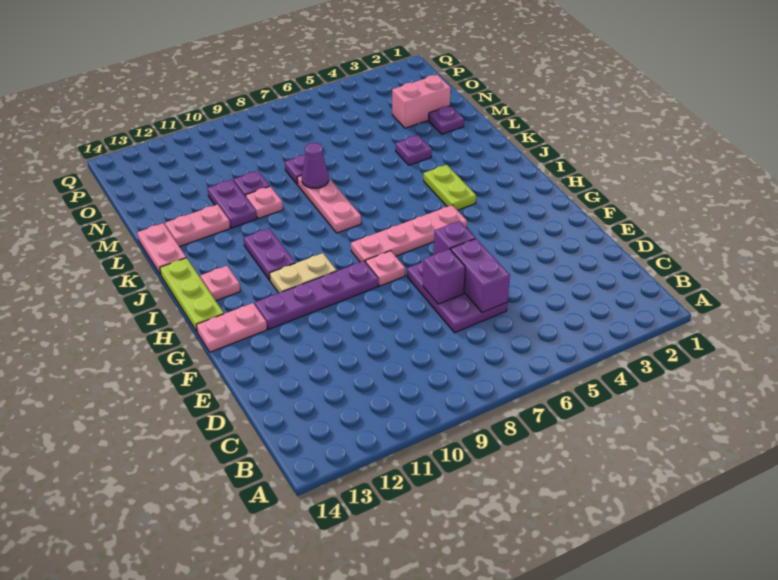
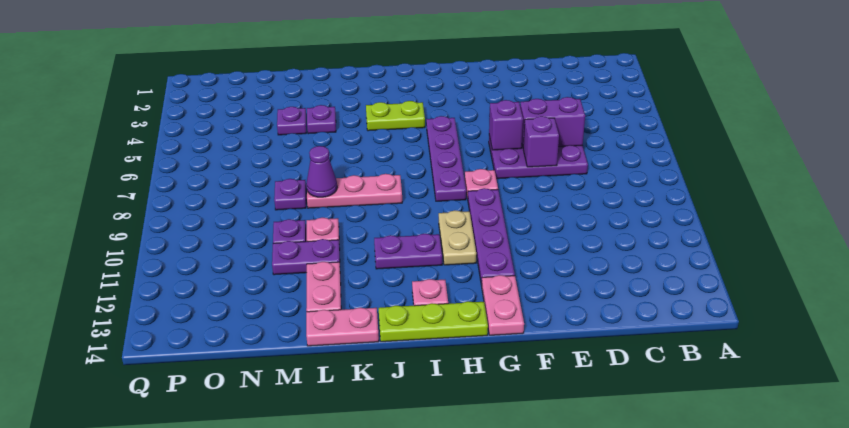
pink plate H5:H8 level 1 -> purple plate H5:H8 level 1
purple plate M2 level 1 -> purple plate M4 level 1
pink brick N2:N3 level 1 -> none

